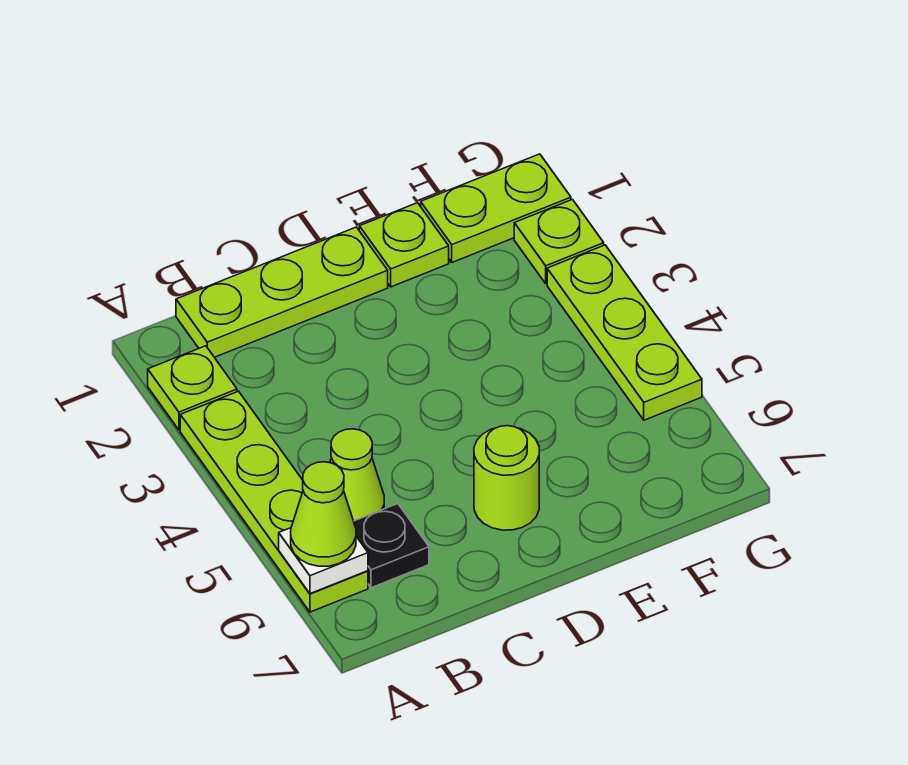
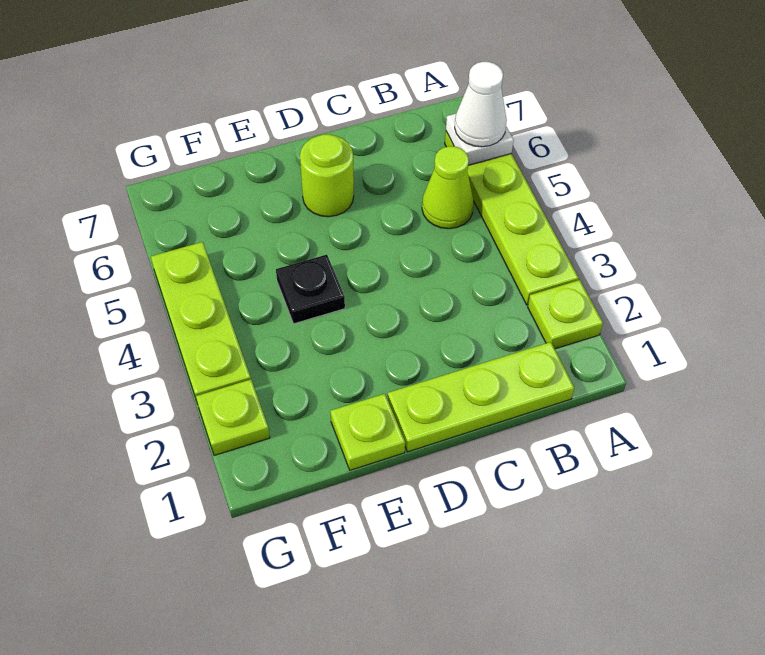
lime cone A6 level 3 -> white cone A6 level 3
black plate B6 level 1 -> black plate E4 level 1
lime plate F1:G1 level 1 -> none

